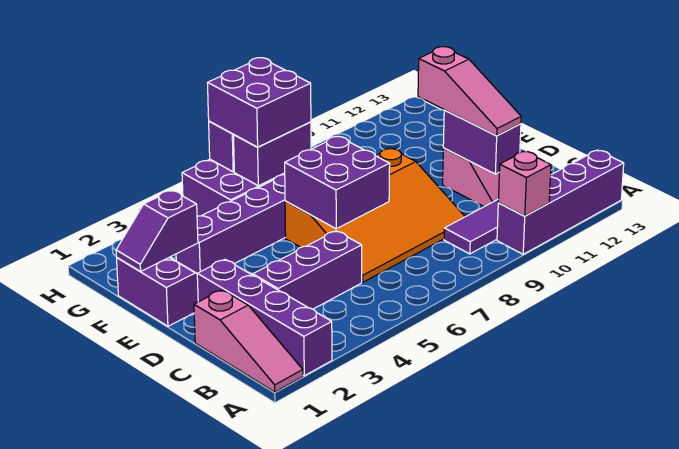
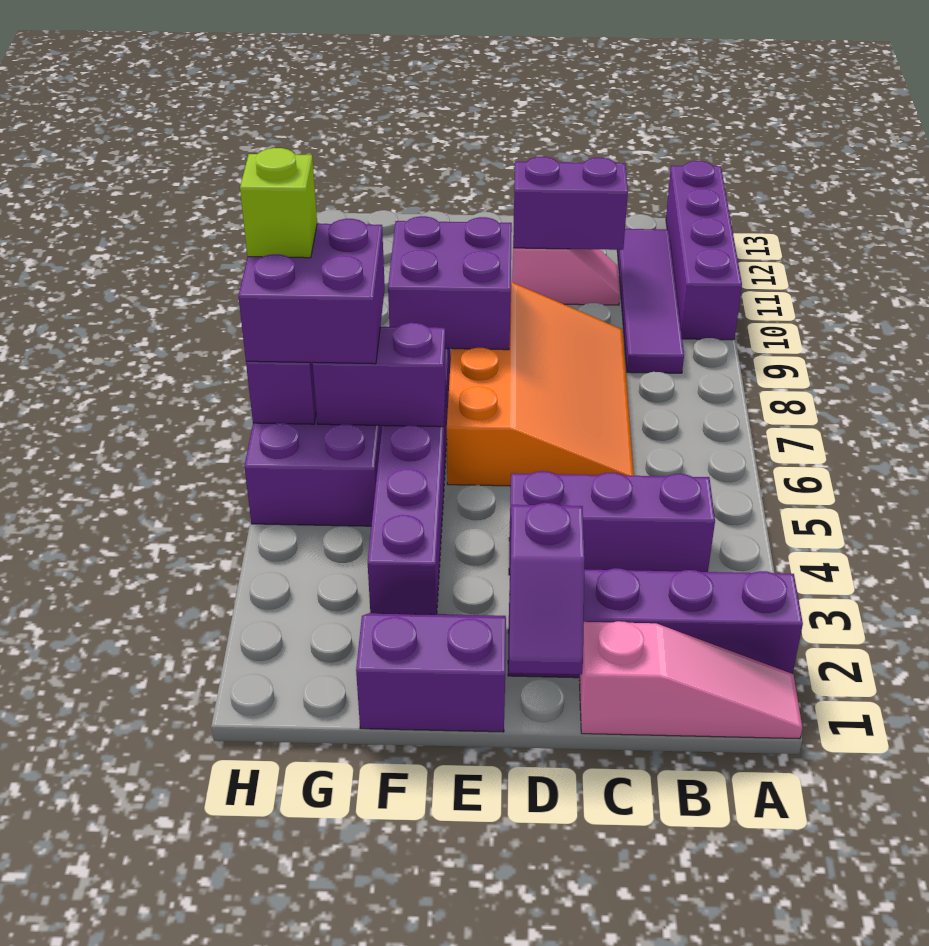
pink brick A10 level 2 -> none
purple brick C3:C5 level 1 -> purple brick B4:D4 level 1
pink slope C11:E11 level 3 top E -> none
purple brick D6:E7 level 2 -> purple brick E8:F9 level 2
purple slope F1:F2 level 2 top 2 -> purple slope D1:D2 level 2 top 2
purple brick G6:G7 level 2 -> purple brick F6:G6 level 2
none -> lime brick H7 level 4

